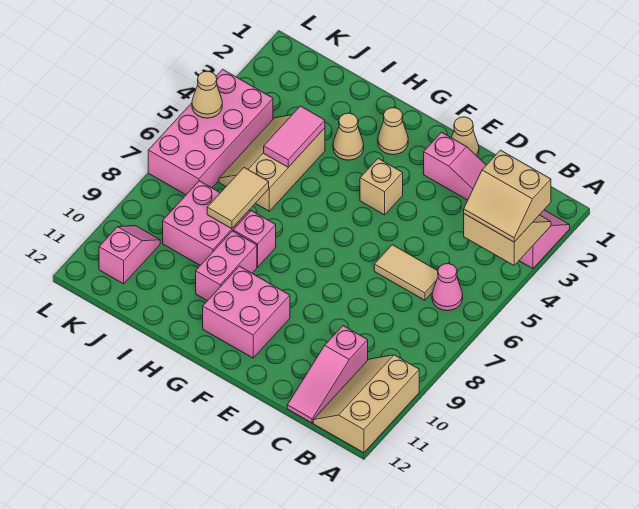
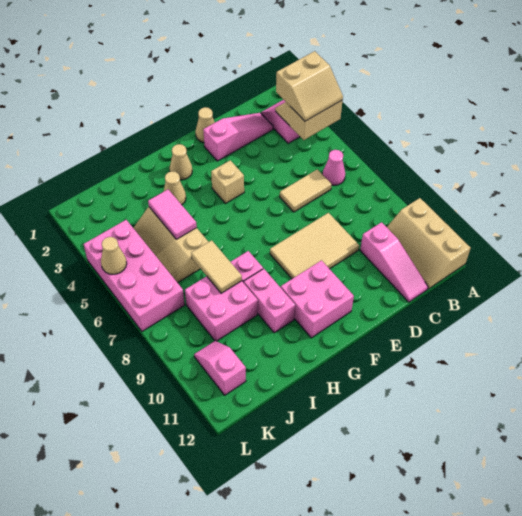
none -> tan tile D8:F9 level 1

